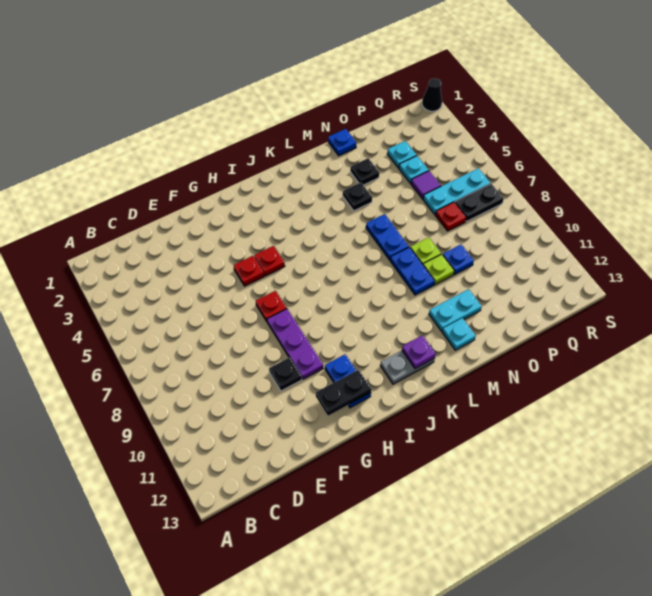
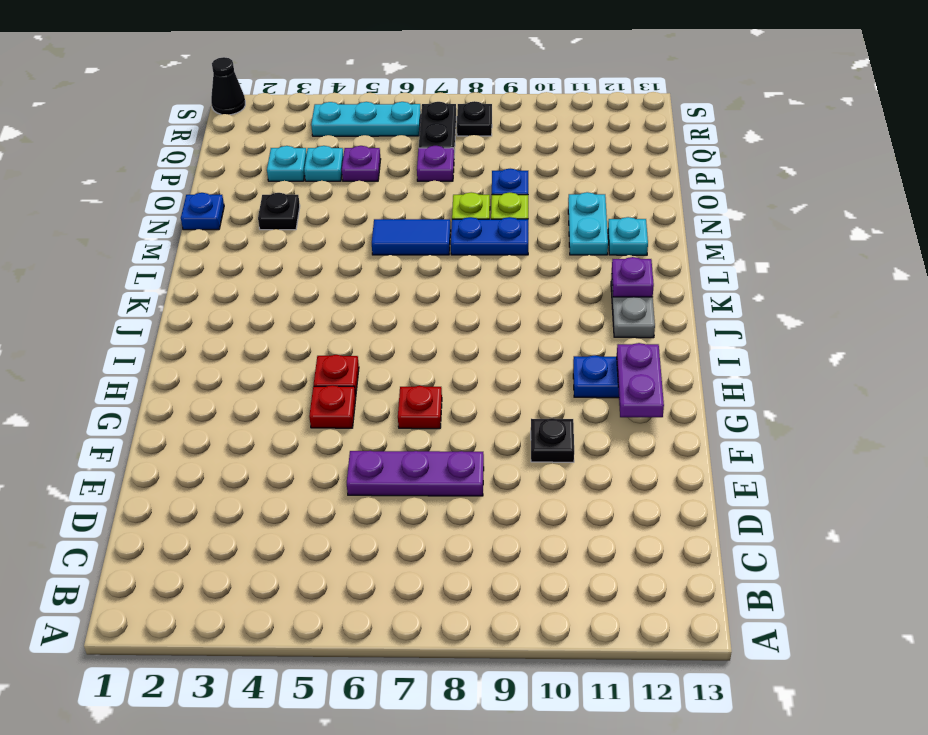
purple plate G8:G10 level 1 -> purple plate E6:E8 level 1
black plate G12:H12 level 2 -> purple plate G12:H12 level 2
black plate M4 level 1 -> black plate R8 level 1
blue plate M6:M7 level 1 -> blue tile M6:M7 level 1
purple tile P5 level 1 -> purple plate P5 level 1
cyan plate P6:R6 level 1 -> cyan plate R4:R6 level 1
red plate P7 level 1 -> purple plate P7 level 1

